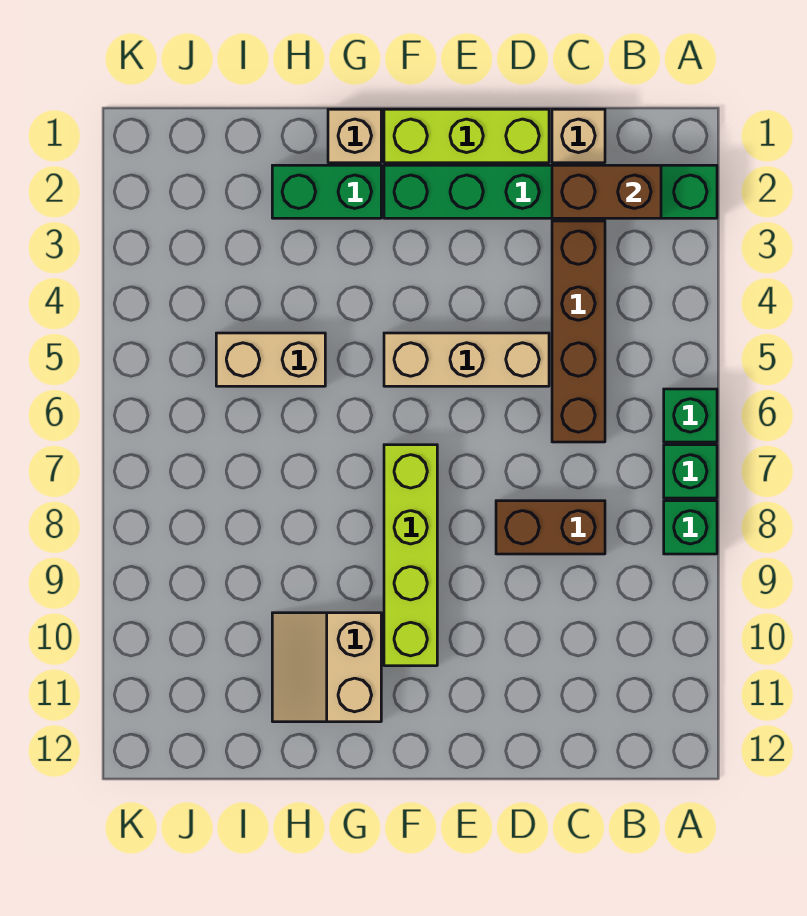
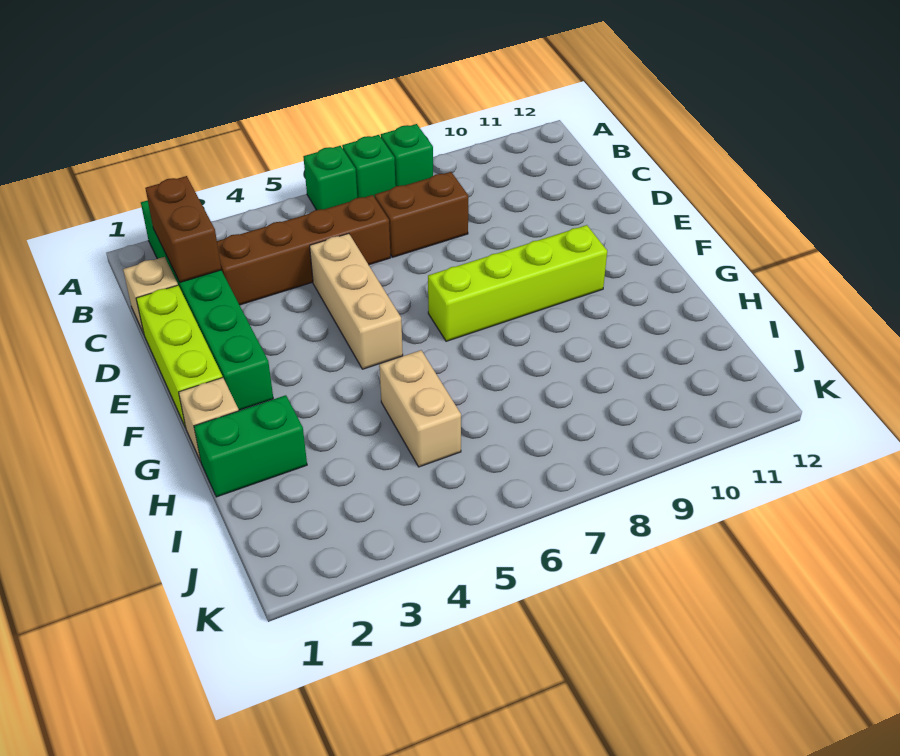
brown brick C8:D8 level 1 -> brown brick C7:C8 level 1
green brick G2:H2 level 1 -> green brick H1:H2 level 1
tan slope G10:H11 level 1 top G -> none

